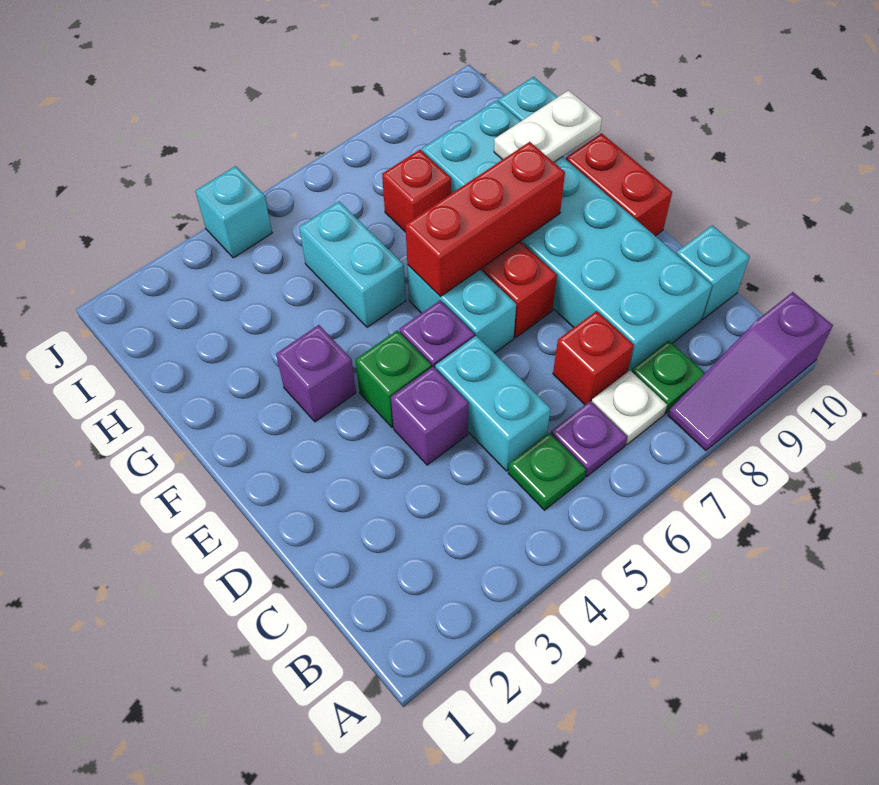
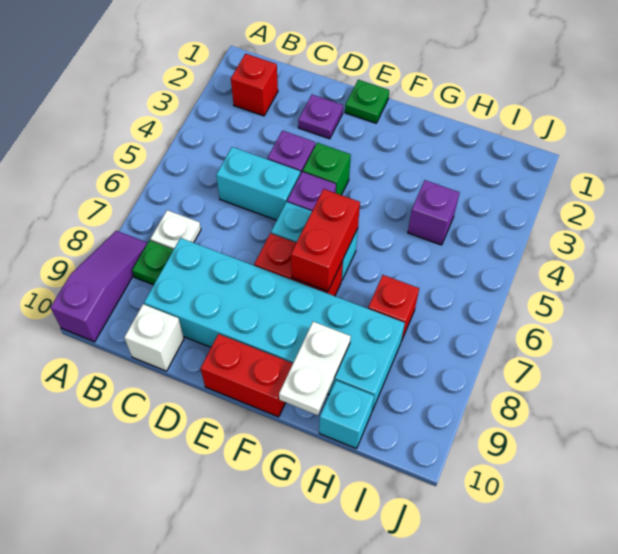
green plate B5 level 1 -> green plate E1 level 1
purple plate B6 level 1 -> purple plate D2 level 1
red brick C7 level 1 -> red brick B2 level 1
cyan brick C10 level 1 -> white brick C10 level 1
purple brick F3 level 1 -> purple brick H4 level 1
red brick F6:F8 level 2 -> red brick F6:F7 level 2
cyan brick G5:H5 level 1 -> none
cyan brick J4 level 1 -> none

